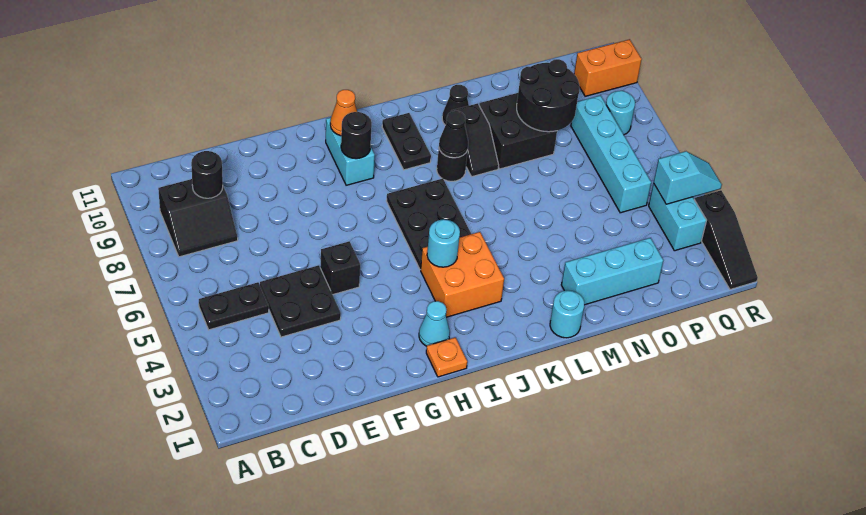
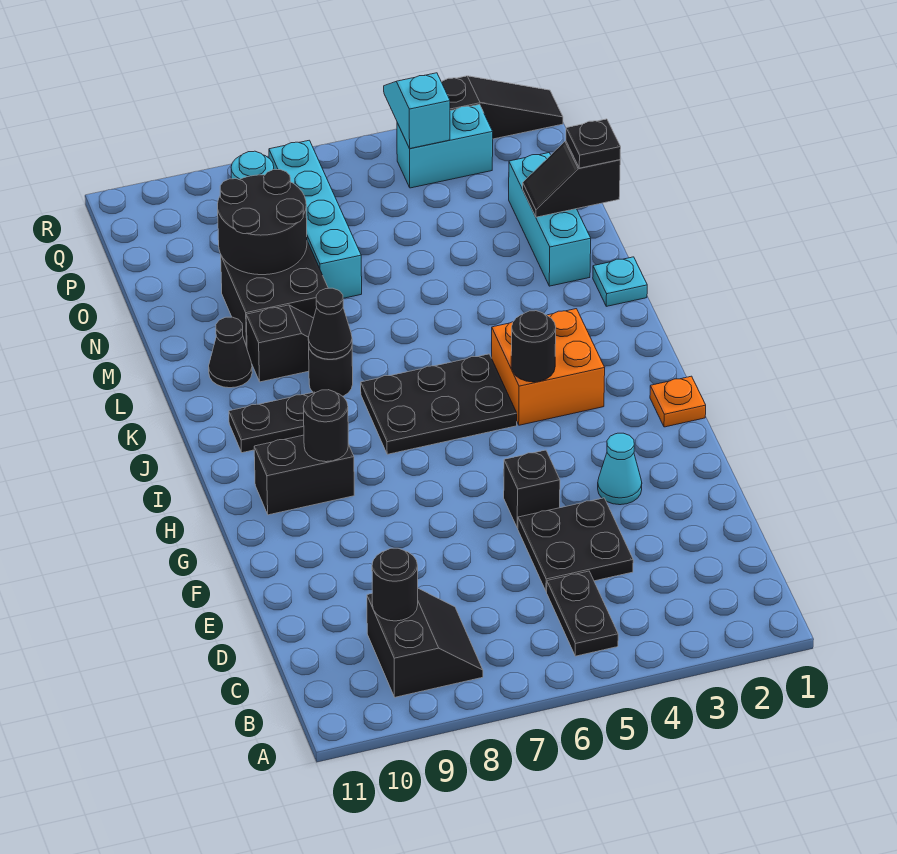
cyan cone H2 level 1 -> cyan cone F3 level 1
cyan brick H9:H10 level 1 -> black brick H9:H10 level 1
orange cone H10 level 2 -> none
cyan round brick I4 level 2 -> black round brick I4 level 2
cyan round brick L1 level 1 -> cyan plate L1 level 1
none -> black slope N1:N2 level 2 top 1
none -> black plate N1 level 3
cyan brick P5:P8 level 1 -> cyan brick N7:Q7 level 1
orange brick Q10:R10 level 1 -> none

